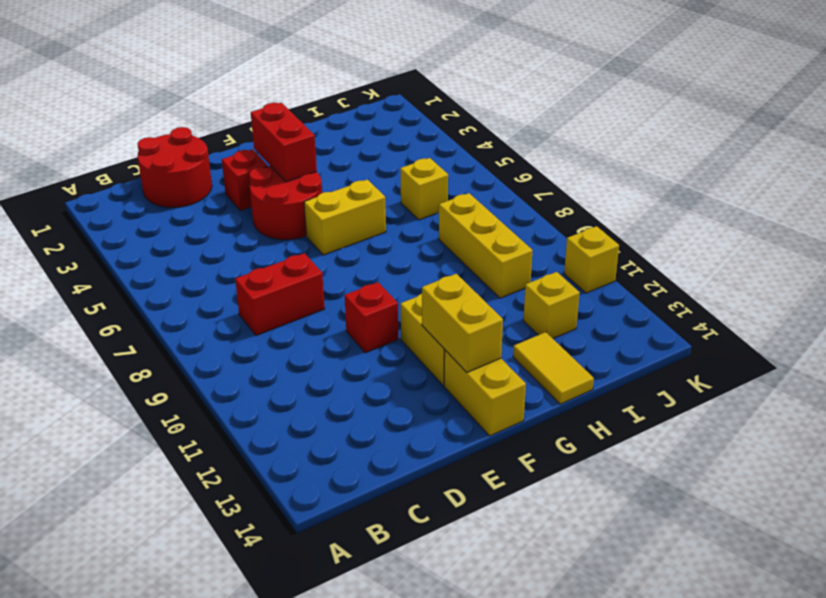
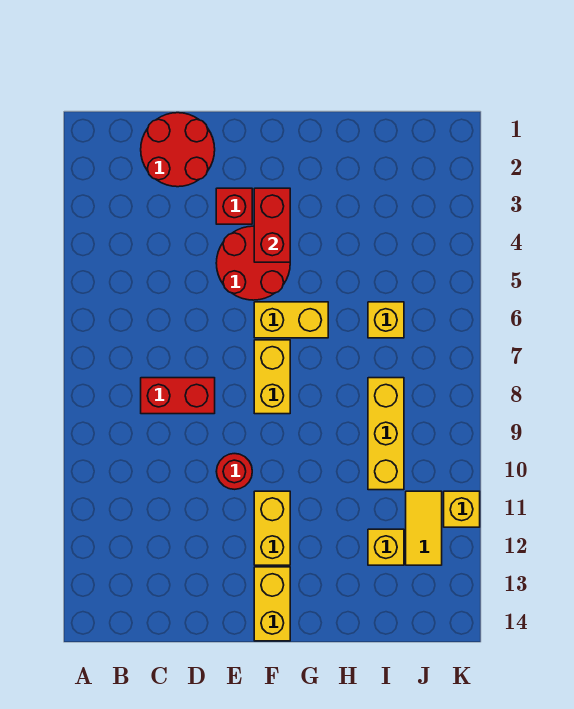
red brick E10 level 1 -> red round brick E10 level 1
yellow brick F12:F13 level 2 -> yellow brick F7:F8 level 1
yellow tile H13:H14 level 1 -> yellow tile J11:J12 level 1

